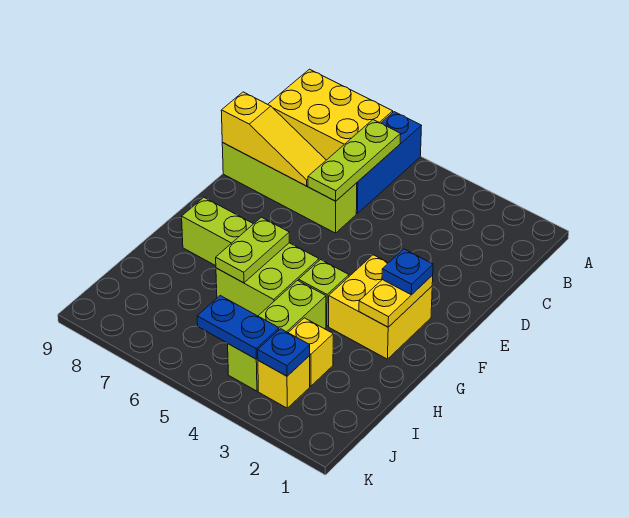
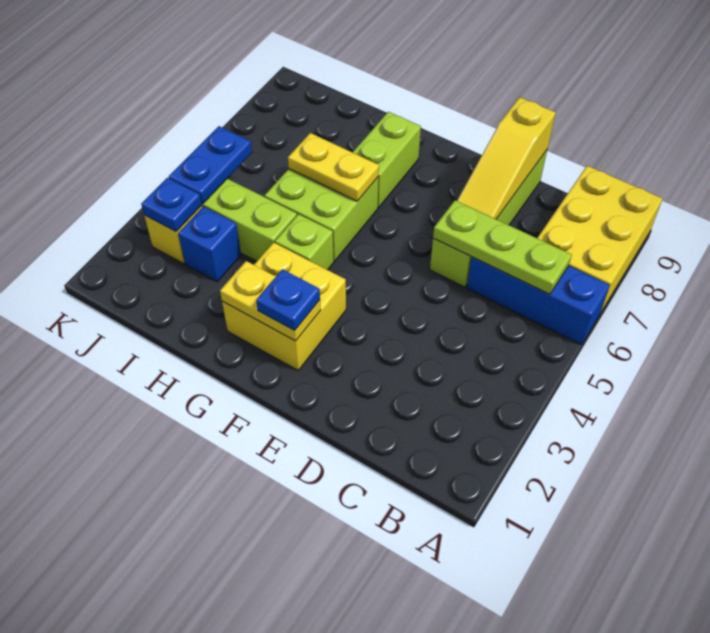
lime plate G6:H6 level 2 -> yellow plate G6:H6 level 2
yellow brick I3 level 1 -> blue brick I3 level 1

